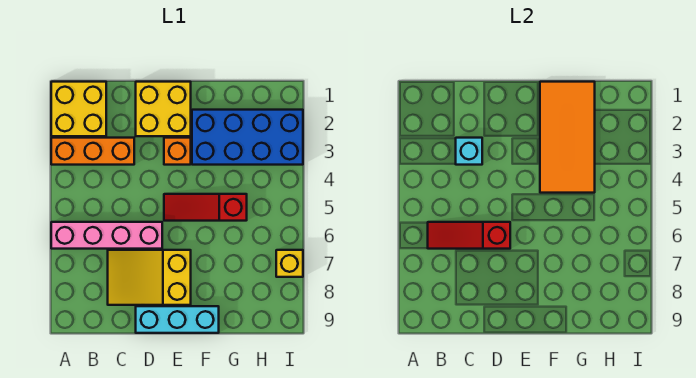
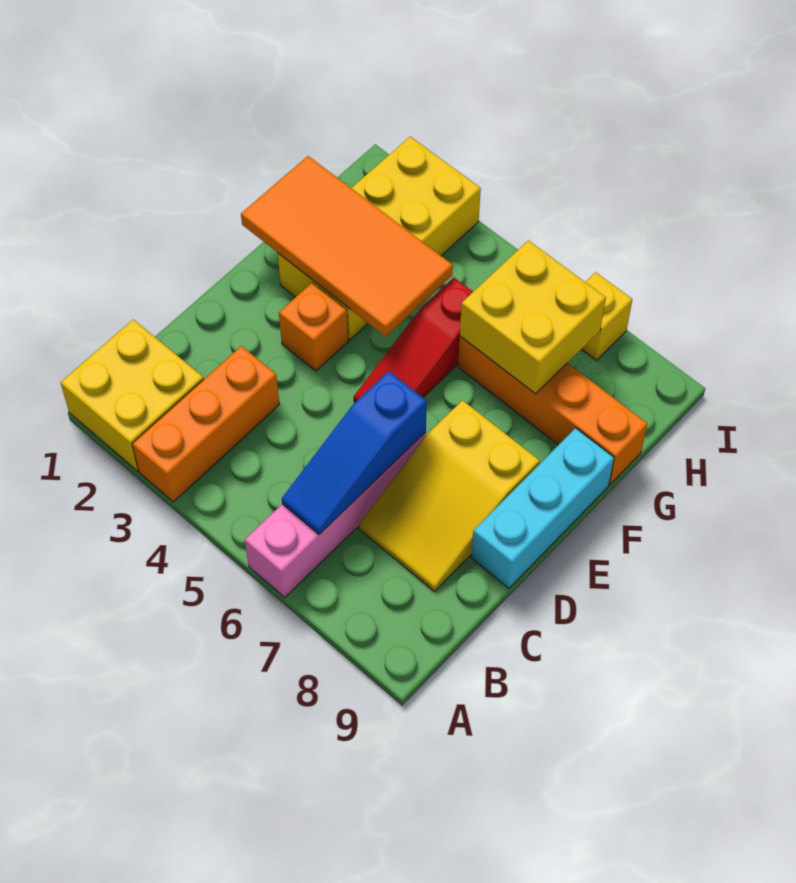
red slope B6:D6 level 2 top D -> blue slope B6:D6 level 2 top D
cyan brick C3 level 2 -> none
yellow brick D1:E2 level 1 -> yellow brick G6:H7 level 2
blue brick F2:I3 level 1 -> yellow brick F2:I3 level 1
none -> orange brick G6:G9 level 1

